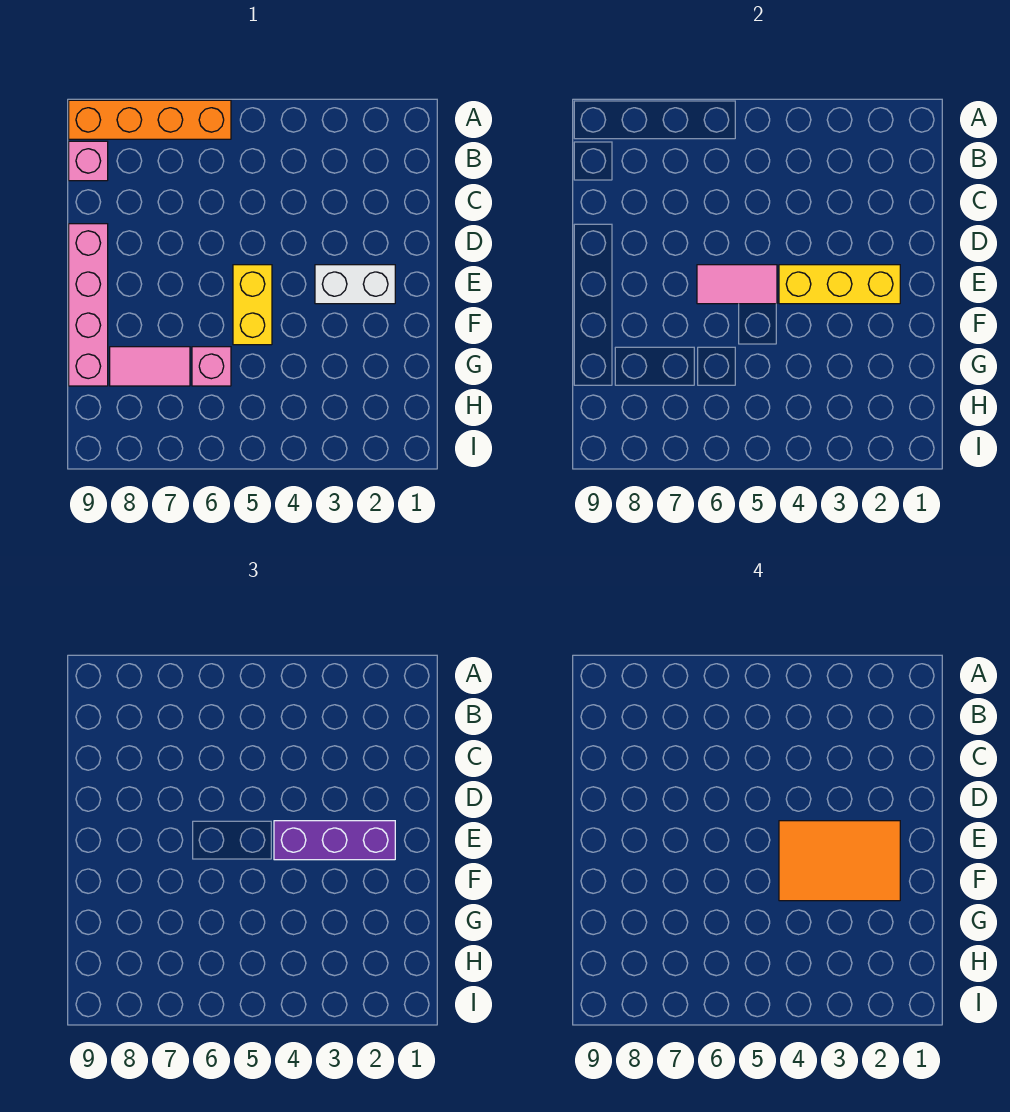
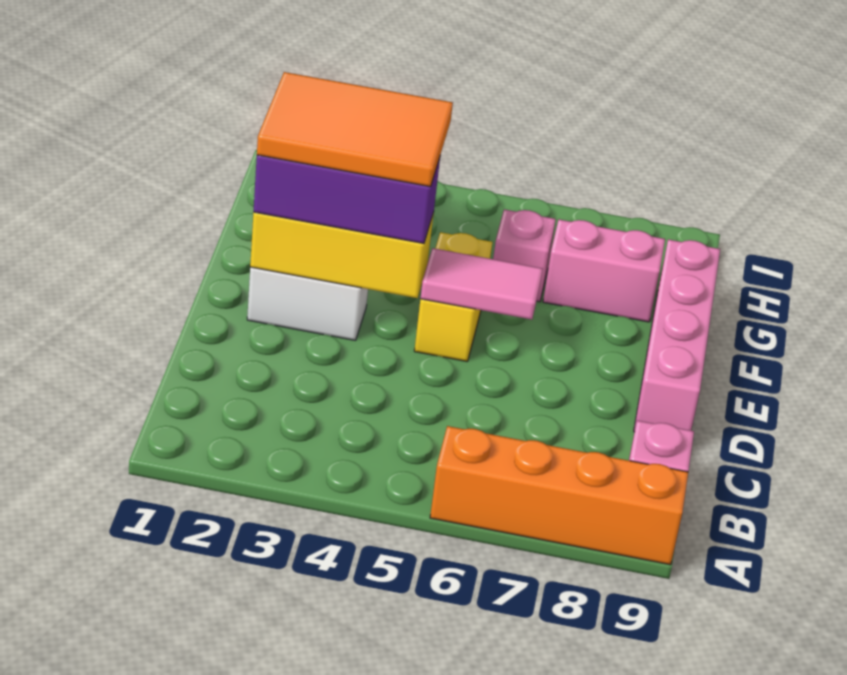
pink tile G7:G8 level 1 -> pink brick G7:G8 level 1

